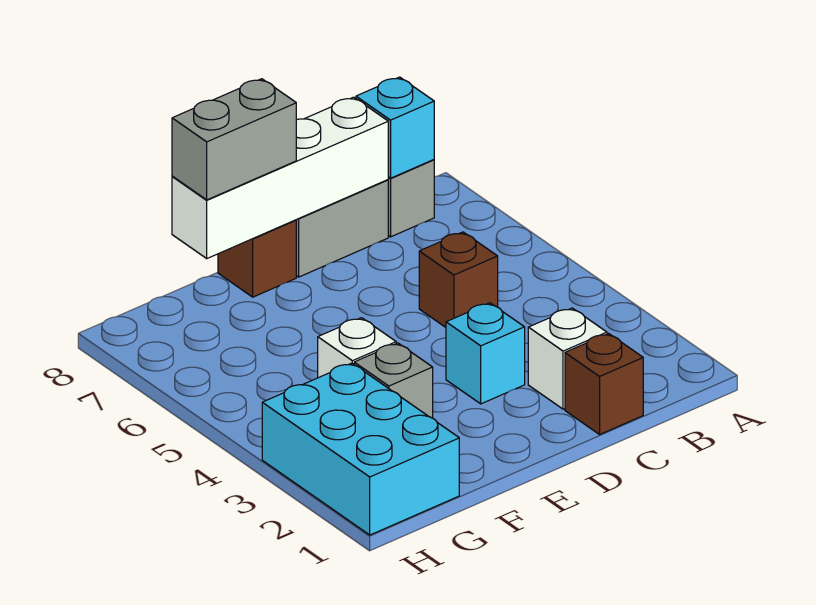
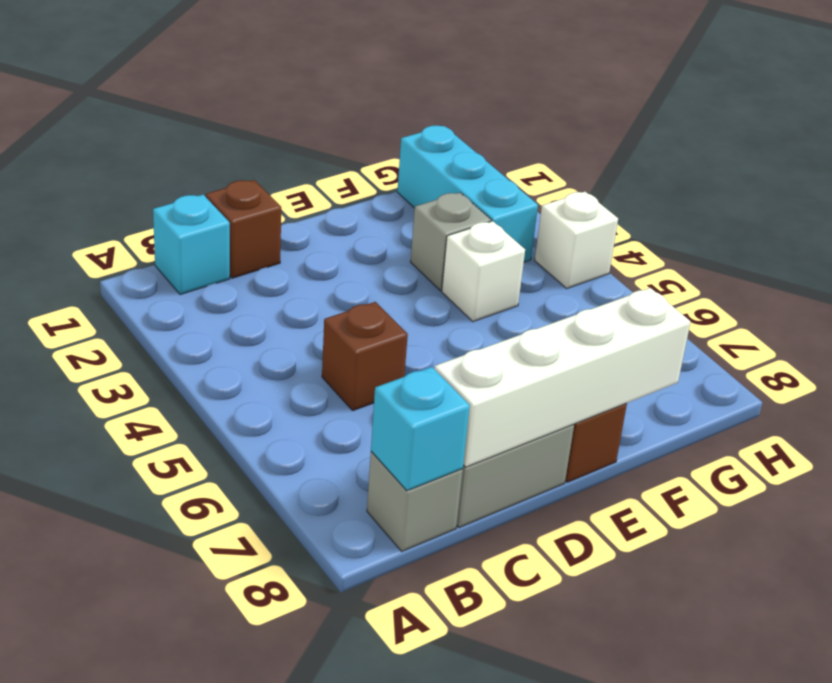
white brick C2 level 1 -> white brick H4 level 1
cyan brick D3 level 1 -> cyan brick B1 level 1
grey brick E8:F8 level 3 -> none
cyan brick G1:H3 level 1 -> cyan brick G1:G3 level 1

